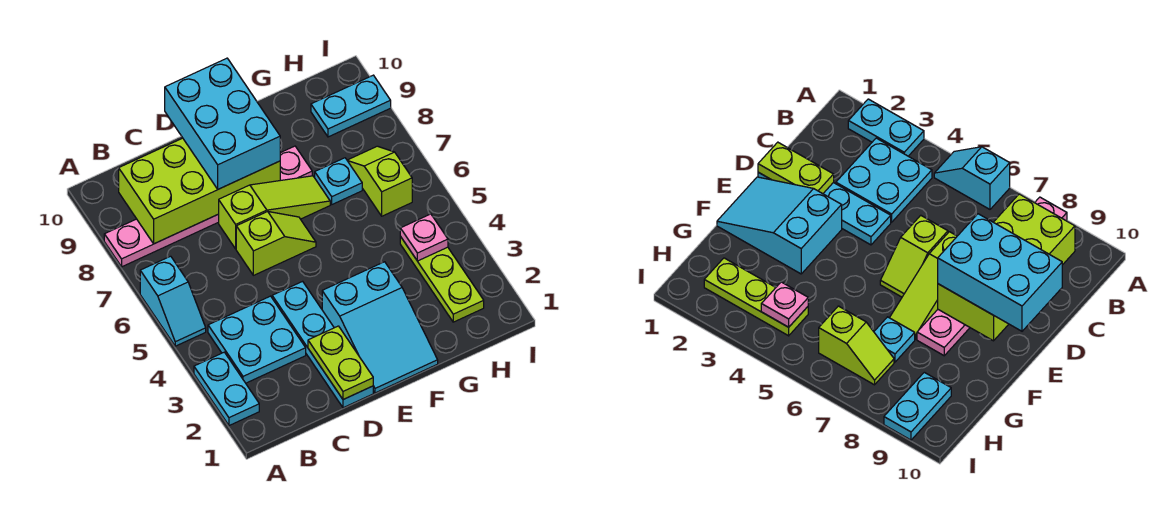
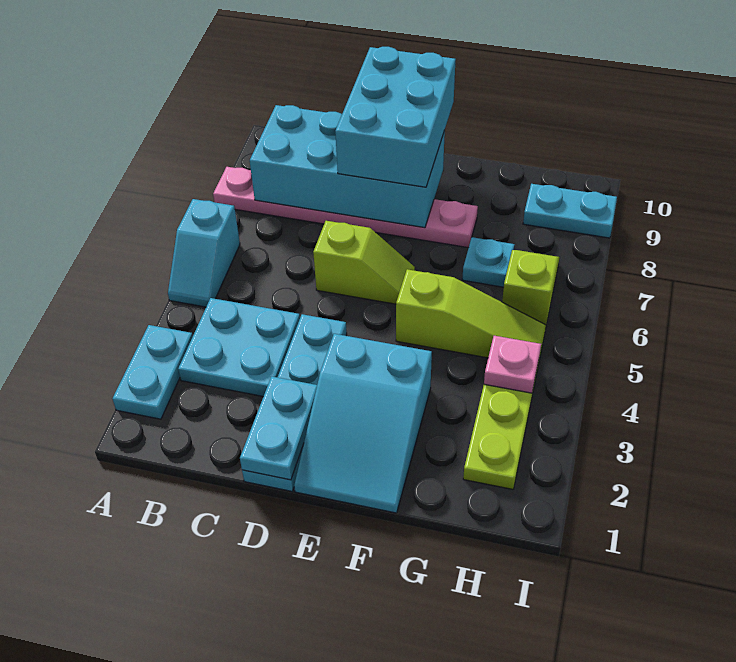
lime brick B8:E9 level 2 -> cyan brick B8:E9 level 2
lime plate D1:D2 level 2 -> cyan plate D1:D2 level 2
lime slope D7:F7 level 1 top D -> lime slope F5:H5 level 1 top F

